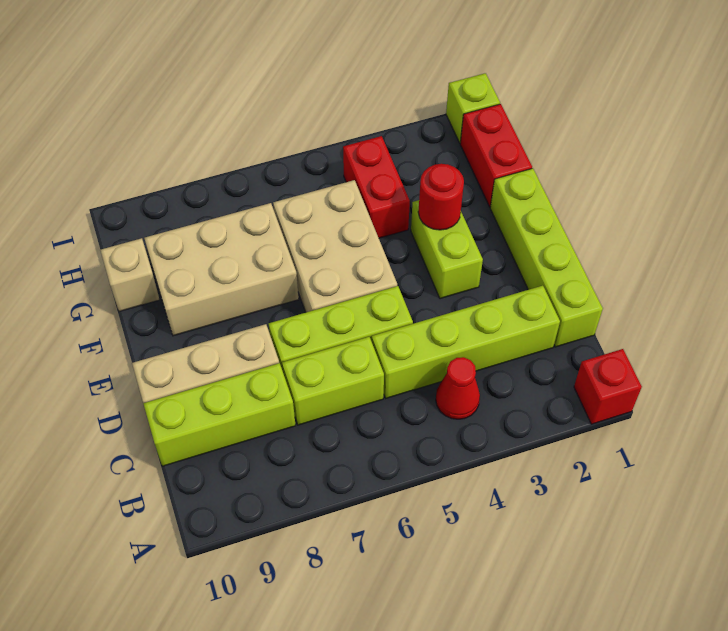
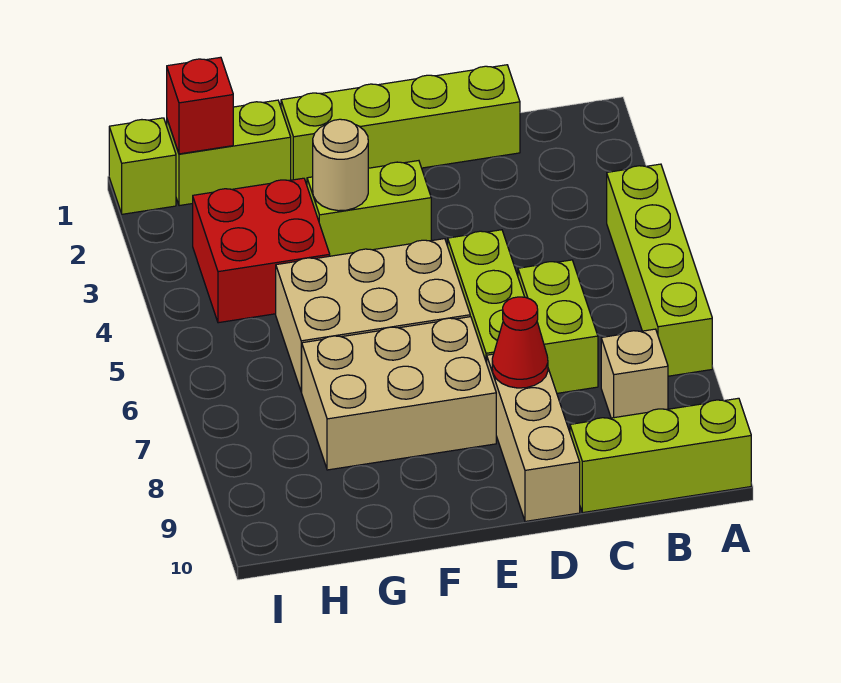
red brick A1 level 1 -> red brick H1 level 2
red cone B4 level 1 -> red cone D8 level 2
lime brick C2:C5 level 1 -> lime brick A4:A7 level 1
lime brick C8:C10 level 1 -> lime brick A10:C10 level 1
red round brick F3 level 2 -> tan round brick F3 level 2
tan brick F7:G9 level 1 -> tan brick E7:G8 level 1
red brick G1:H1 level 1 -> lime brick G1:H1 level 1
red brick G4:H4 level 1 -> red brick G3:H4 level 1
tan brick G10 level 1 -> tan brick B8 level 1

